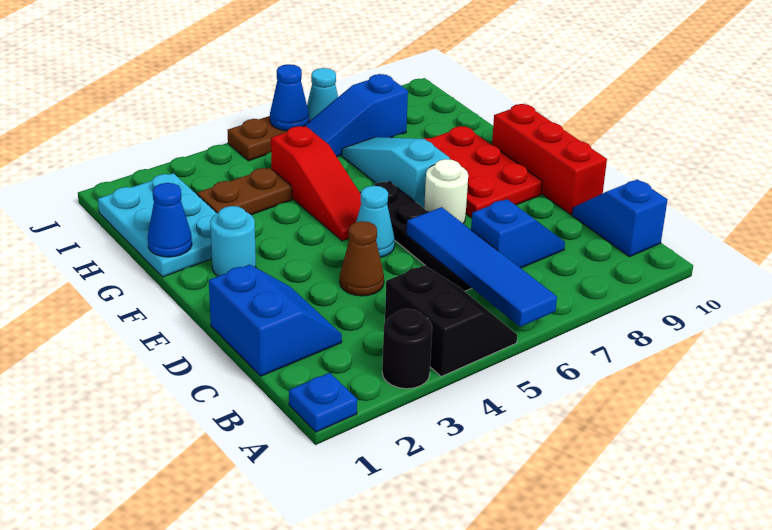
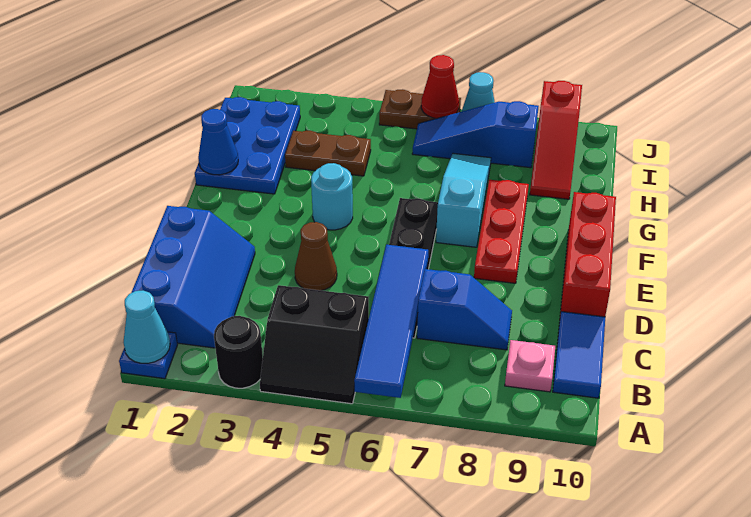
black slope A4:B5 level 1 top 4 -> black slope A4:B5 level 1 top B
none -> pink plate B9 level 1
blue slope B10:C10 level 1 top B -> blue tile B10:C10 level 1
blue slope C1:D2 level 1 top 1 -> blue slope B1:D2 level 1 top 1
cyan cone E5 level 1 -> cyan cone A1 level 2
white round brick E7 level 1 -> none
red plate E8:G9 level 1 -> red plate E8:G8 level 1
cyan round brick F2 level 1 -> cyan round brick F4 level 1
red slope F5:H5 level 1 top H -> red slope H9:J9 level 1 top J
cyan plate G1:I2 level 1 -> blue plate G1:I2 level 1
blue cone J6 level 2 -> red cone J6 level 2

